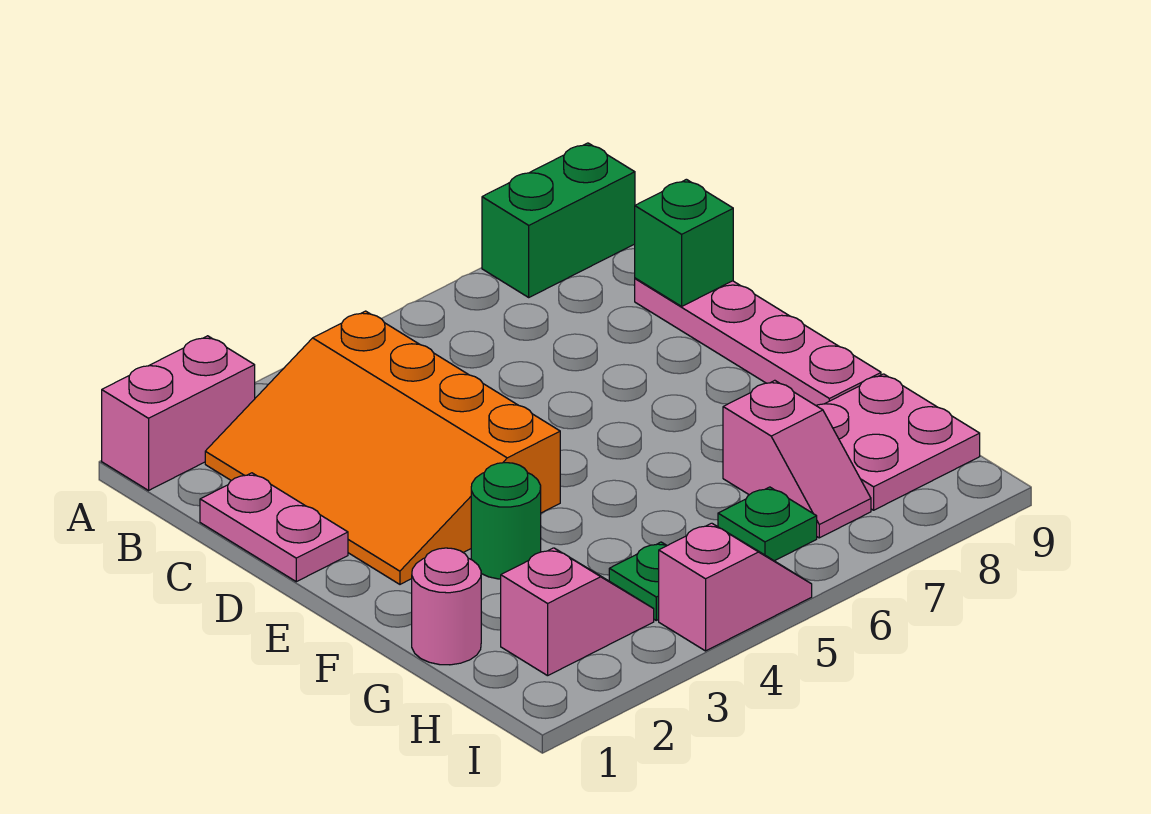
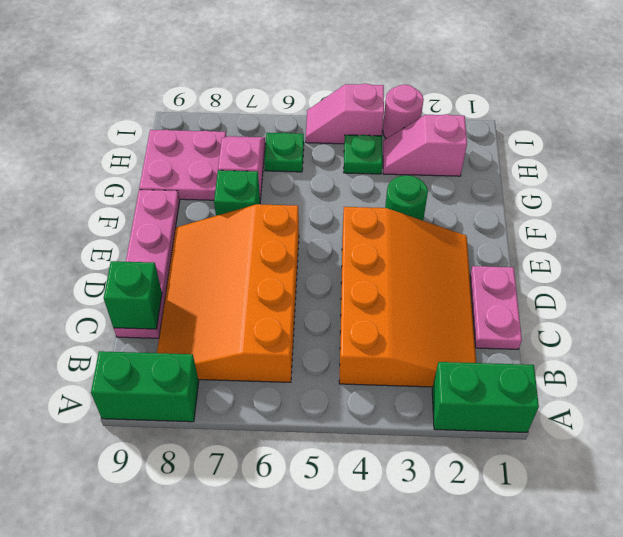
pink brick A1:A2 level 1 -> green brick A1:A2 level 1
none -> orange slope B6:E8 level 1 top 6
none -> green brick F7 level 1
pink round brick G1 level 1 -> pink round brick I3 level 1

